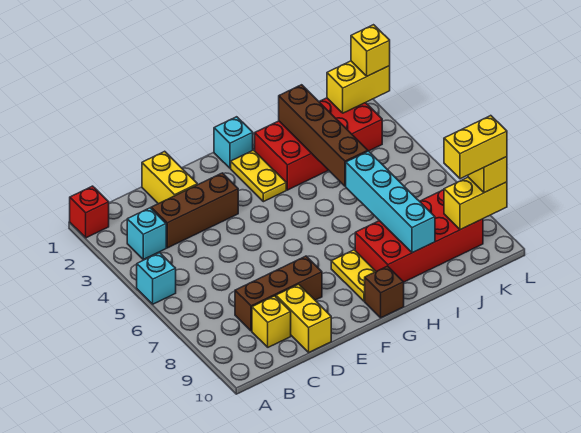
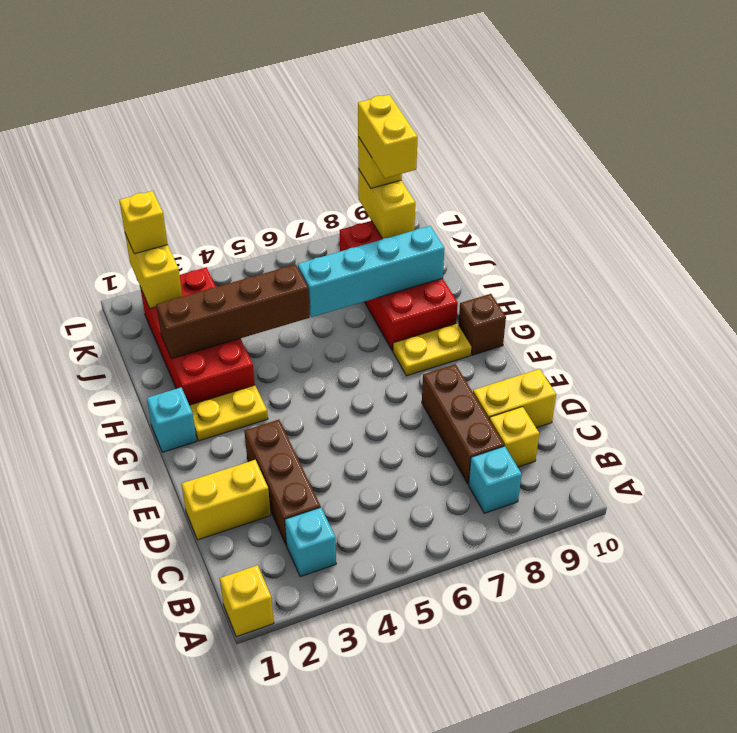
red brick A1 level 1 -> yellow brick A1 level 1
cyan brick A5 level 1 -> cyan brick B8 level 1

